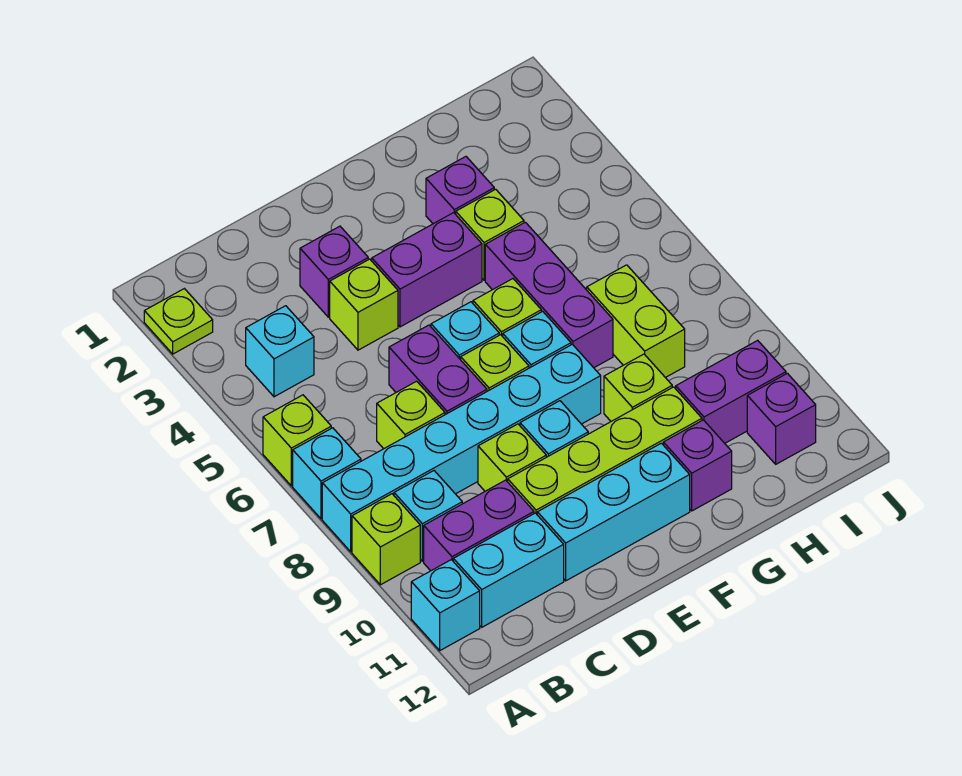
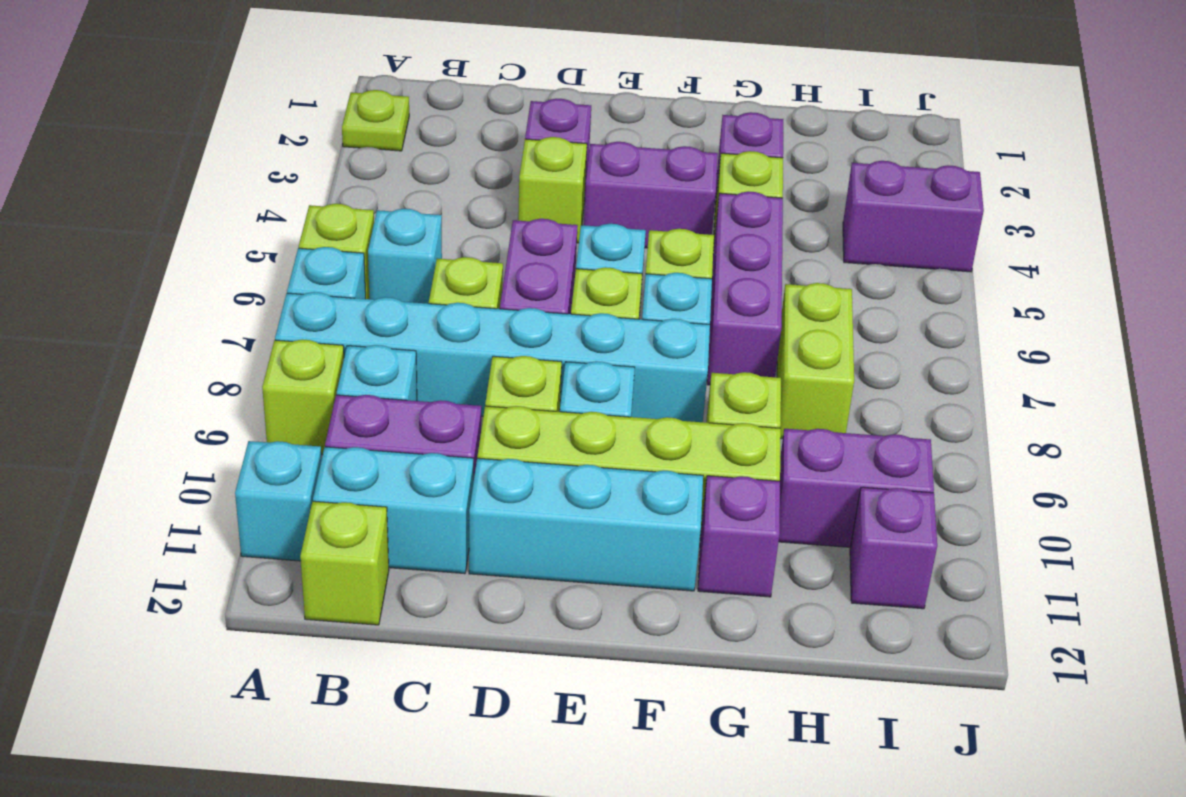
cyan brick B4 level 1 -> cyan brick B6 level 1
none -> lime brick B12 level 1
none -> purple brick I4:J4 level 1

